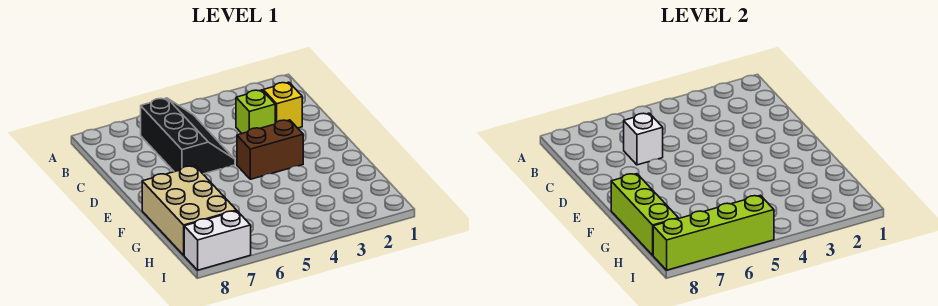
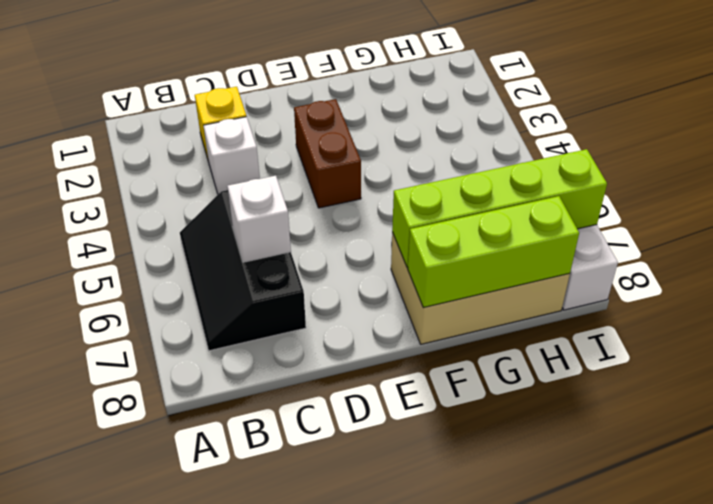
black slope B5:D6 level 1 top 6 -> black slope B5:C7 level 1 top C
lime brick C3 level 1 -> white brick C3 level 1
lime brick I5:I8 level 2 -> lime brick F7:I7 level 2

